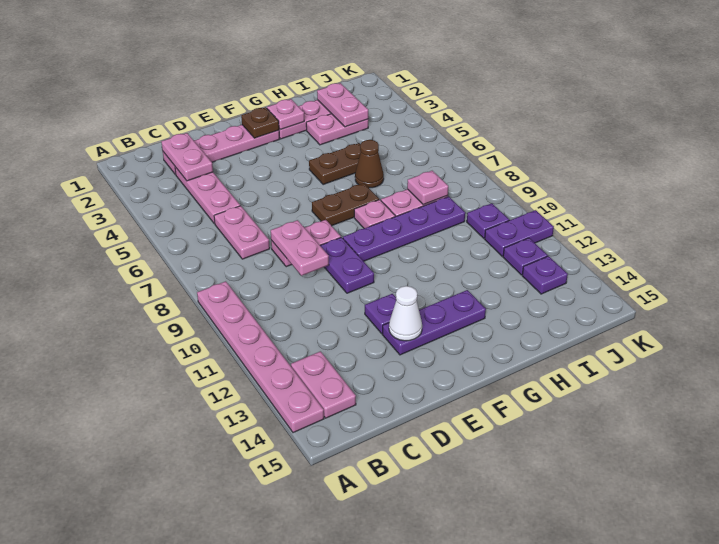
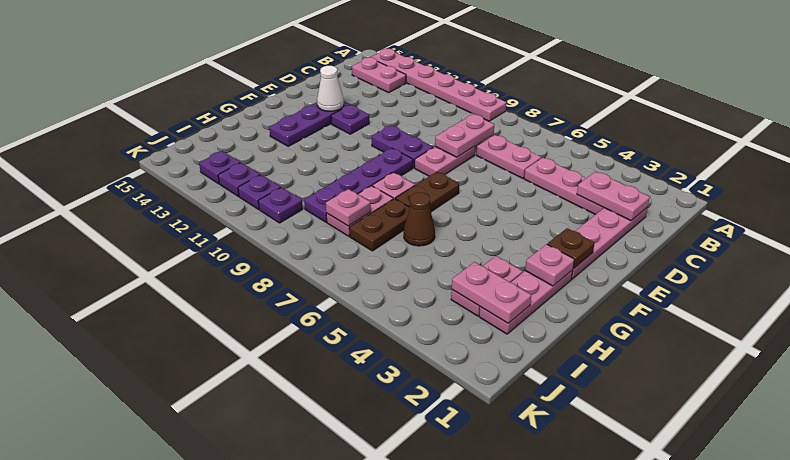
pink plate D8:D9 level 2 -> pink plate C8:D8 level 2
brown plate G5:H5 level 1 -> brown plate H7:I7 level 1
purple plate J11:K11 level 1 -> purple plate J11 level 1

